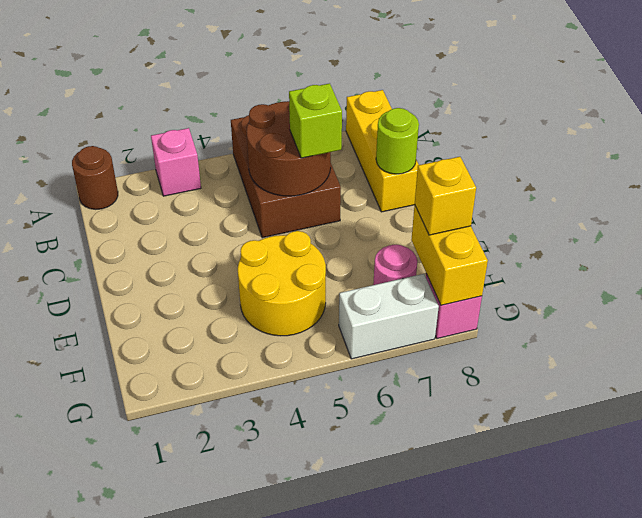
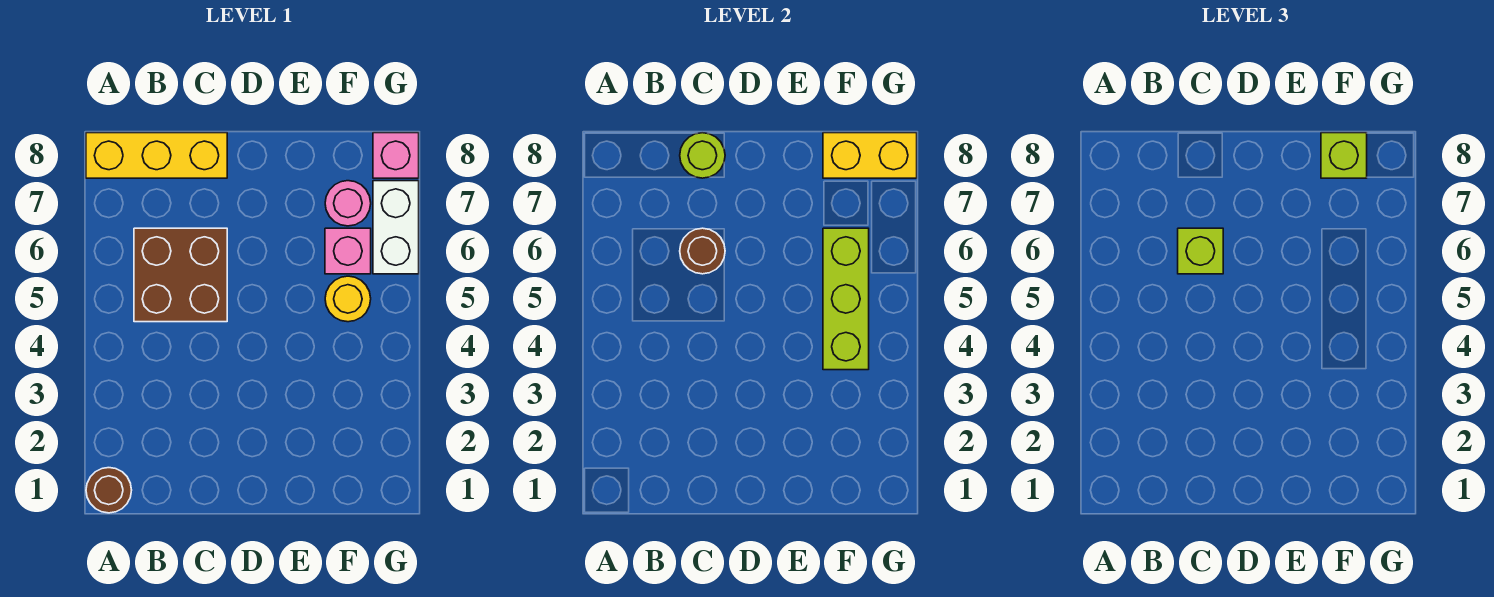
pink brick A3 level 1 -> pink brick F6 level 1
brown brick A5:C6 level 1 -> brown brick B5:C6 level 1
brown round brick B5:C6 level 2 -> brown round brick C6 level 2
yellow round brick E4:F5 level 1 -> yellow round brick F5 level 1
none -> lime brick F4:F6 level 2
yellow brick F8 level 3 -> lime brick F8 level 3

